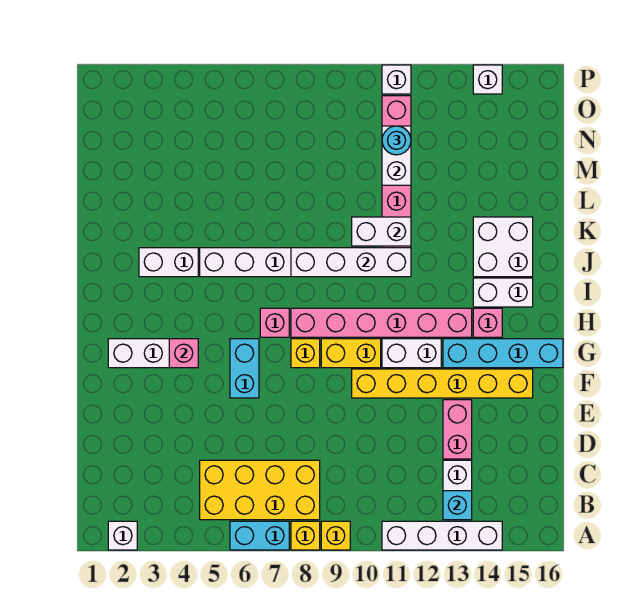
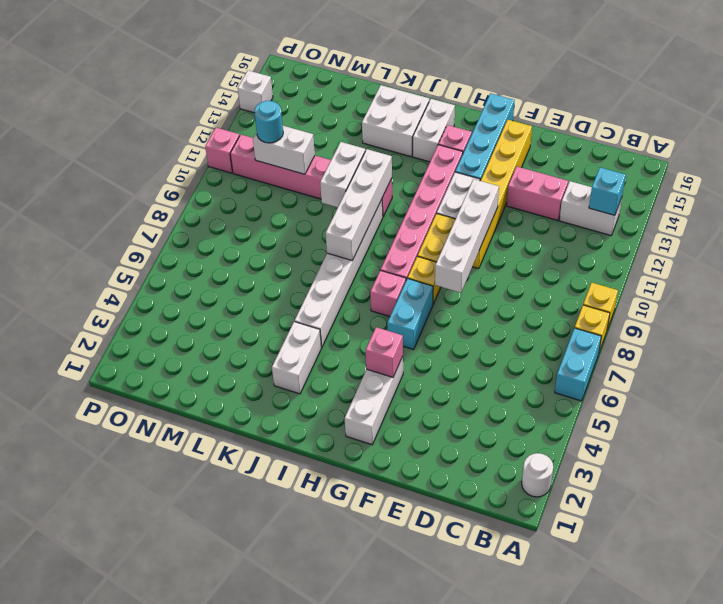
white brick A2 level 1 -> white round brick A2 level 1
white brick A11:A14 level 1 -> white brick F8:F11 level 2
yellow brick B5:C8 level 1 -> none
cyan brick F6:G6 level 1 -> cyan brick G6:G7 level 1
white brick P11 level 1 -> pink brick P11 level 1

